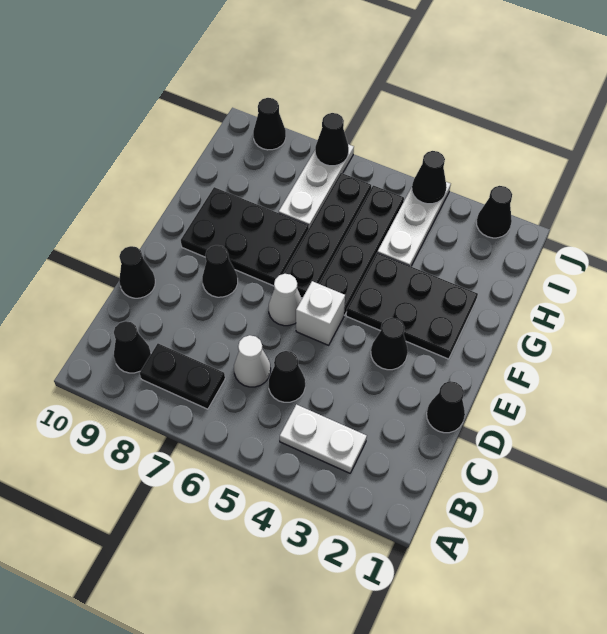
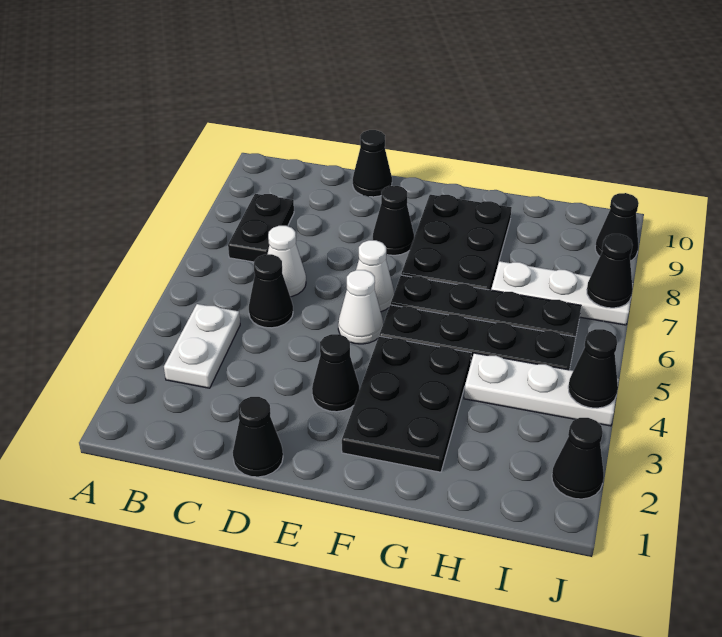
black cone B9 level 1 -> none
white brick E5 level 1 -> white cone E5 level 1

